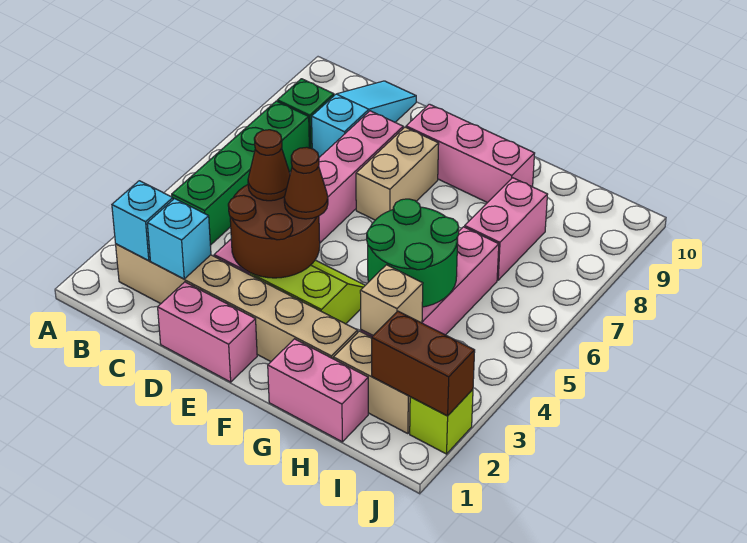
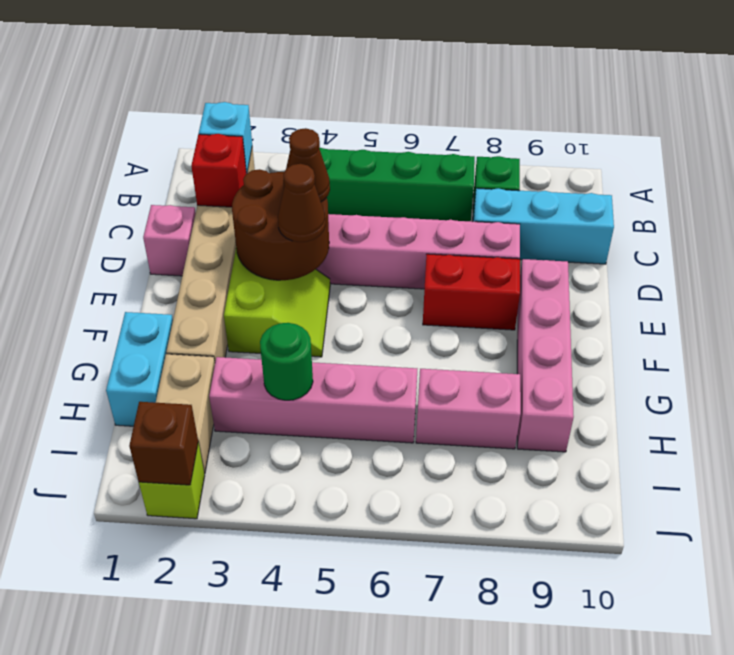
cyan brick C2 level 2 -> red brick C2 level 2
cyan slope C8:C10 level 1 top 8 -> cyan brick C8:C10 level 1
pink brick D1:E1 level 1 -> pink brick D1 level 1
tan brick E7:E8 level 1 -> red brick E7:E8 level 1
pink brick E9:G9 level 1 -> pink brick E9:H9 level 1
pink brick G1:H1 level 1 -> cyan brick G1:H1 level 1
green round brick G4:H5 level 2 -> green round brick H4 level 2
tan brick H3 level 2 -> none
brown brick I2:J2 level 2 -> brown brick J2 level 2

